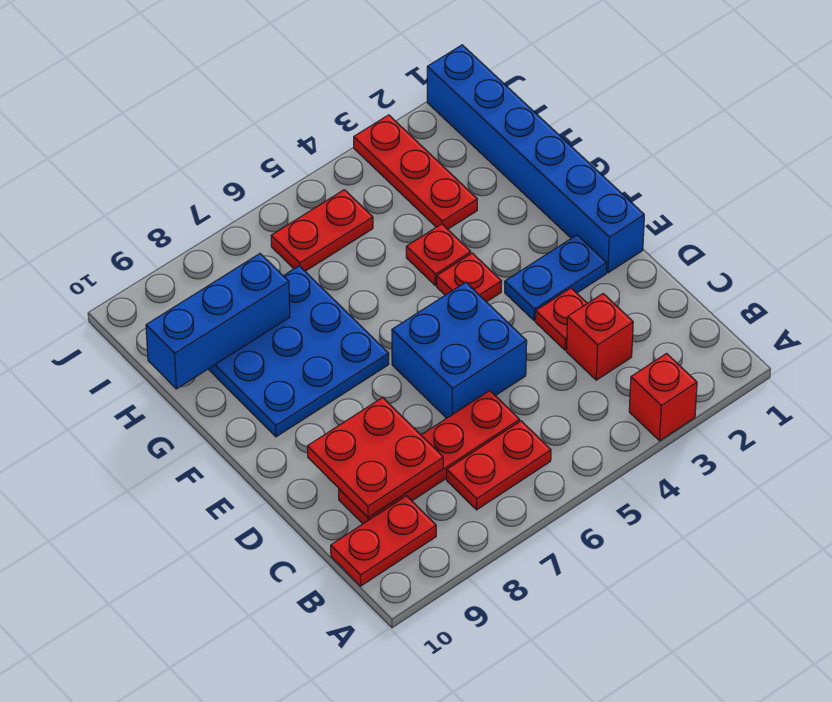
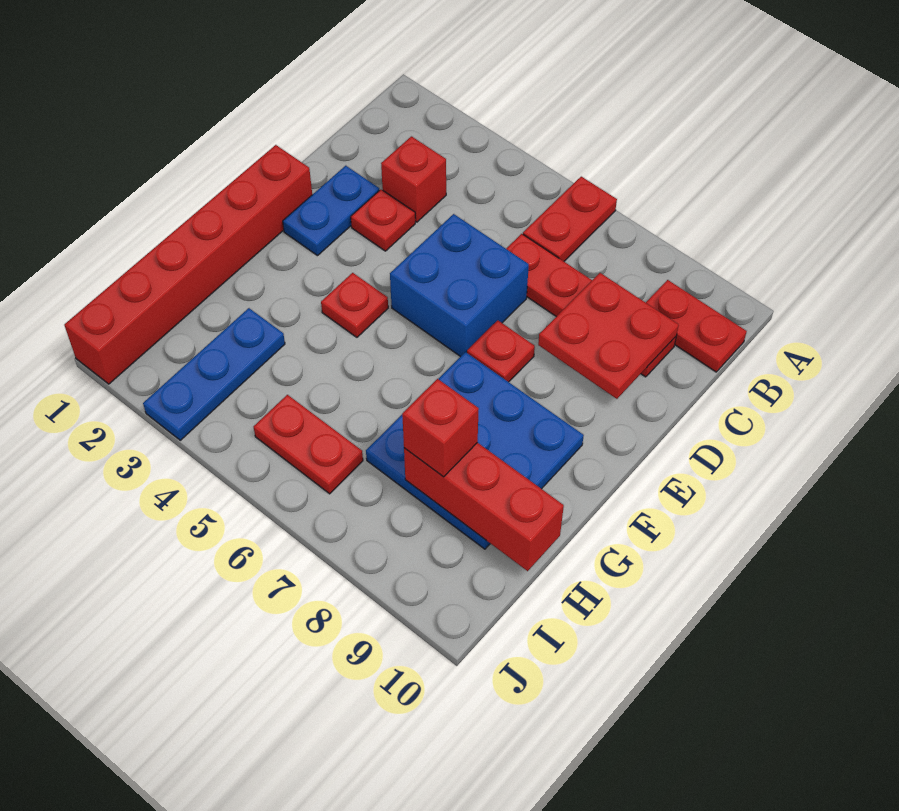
red brick A3 level 1 -> red brick H8 level 3
red plate B6:B7 level 1 -> red plate A6:B6 level 1
blue brick E1:J1 level 1 -> red brick E1:J1 level 1
blue plate E2:E3 level 1 -> blue plate D2:E2 level 1
red plate G4 level 1 -> red plate E7 level 1
red plate H3:J3 level 1 -> blue plate H3:J3 level 1
blue brick H8:H10 level 2 -> red brick H8:H10 level 2

